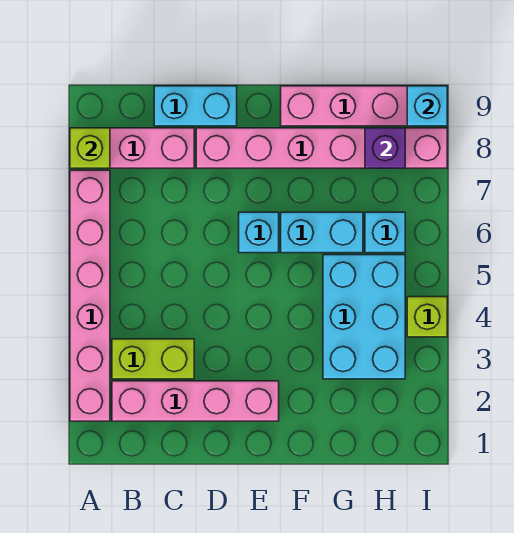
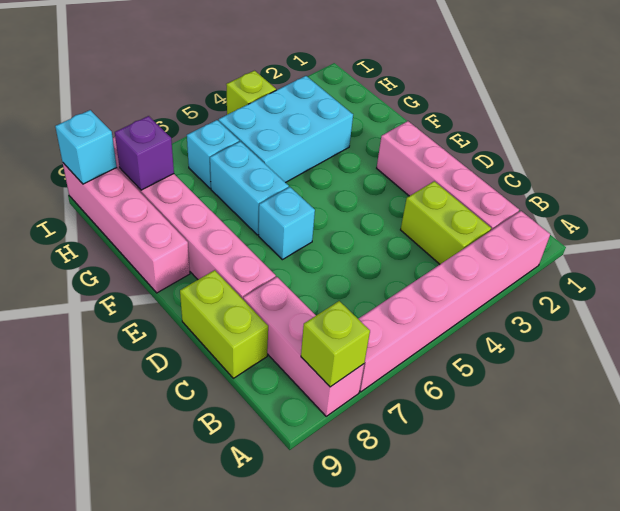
cyan brick C9:D9 level 1 -> lime brick C9:D9 level 1

